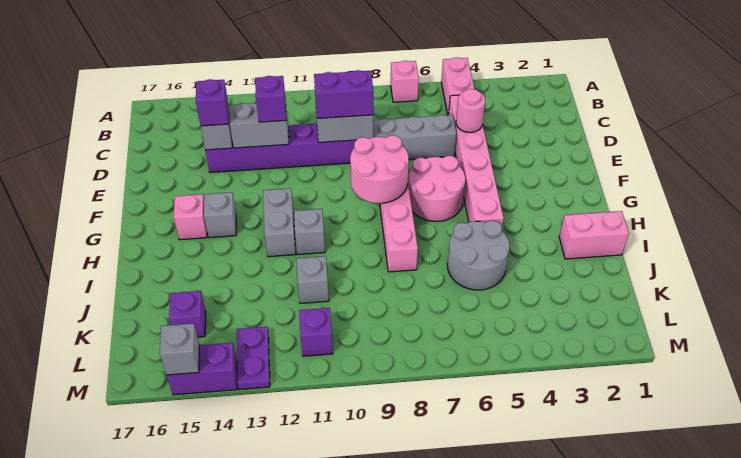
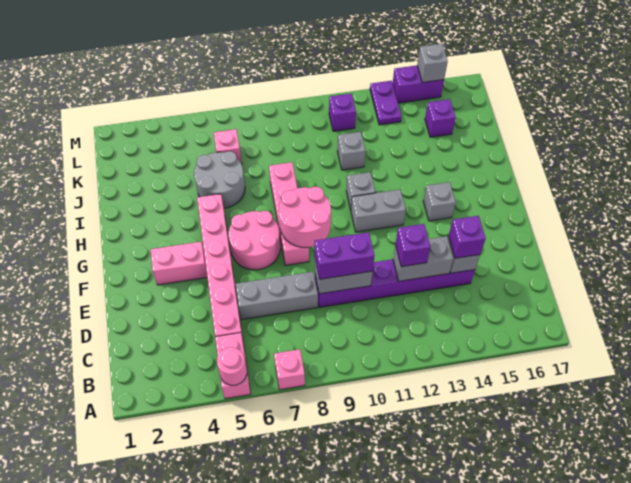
pink round brick D5 level 2 -> pink round brick A5 level 2
grey brick G12:H12 level 1 -> grey brick G11:G12 level 1
pink brick G15 level 1 -> pink brick K6 level 1
pink brick I1:I2 level 1 -> pink brick F3:F4 level 1

